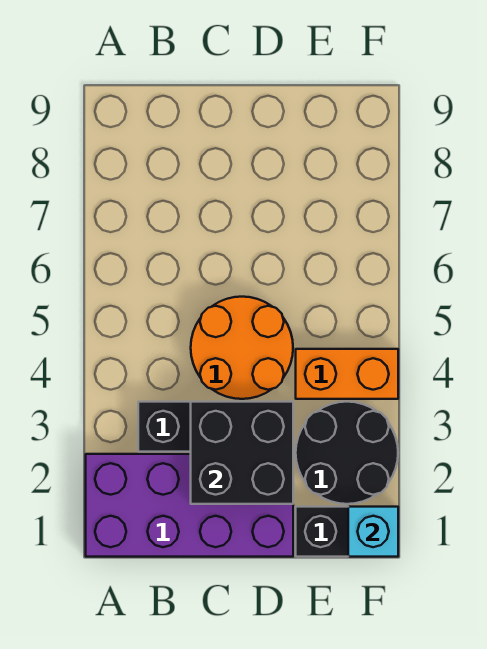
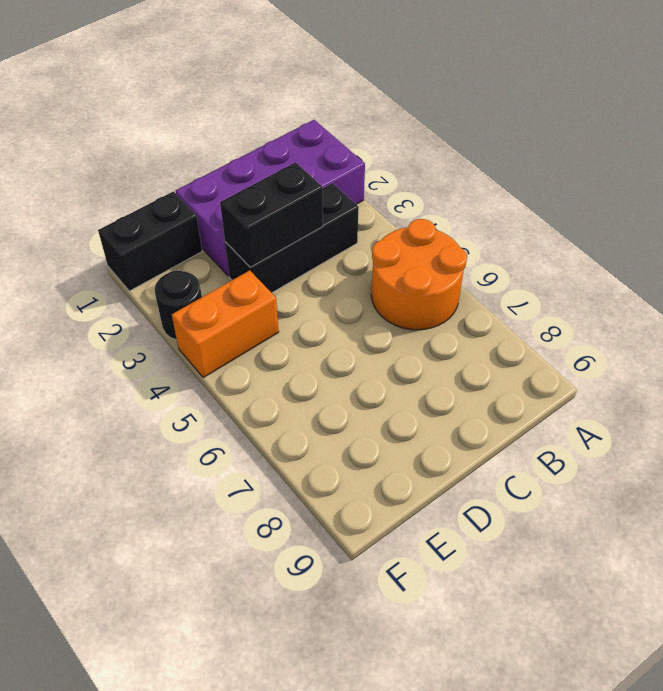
black brick C2:D3 level 2 -> black brick C3:D3 level 2
orange round brick C4:D5 level 1 -> orange round brick A5:B6 level 1
black round brick E2:F3 level 1 -> black round brick F3 level 1
cyan brick F1 level 2 -> none

